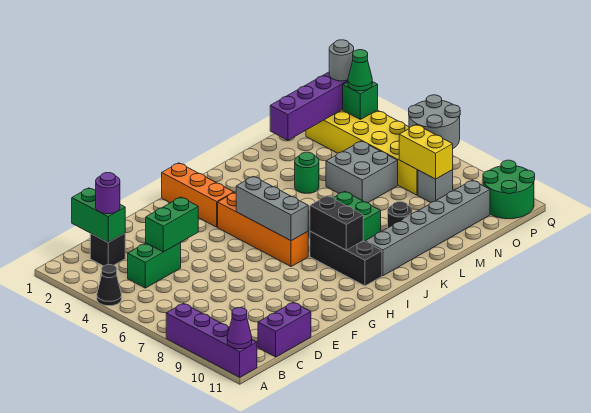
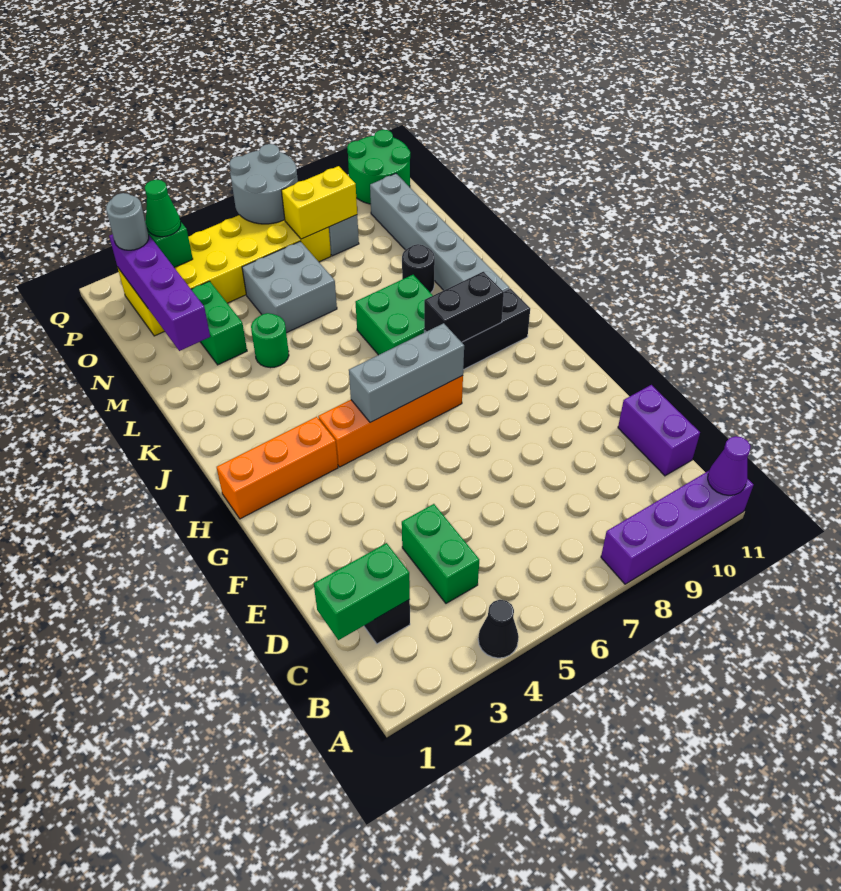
purple round brick C2 level 3 -> none
green brick D4:E4 level 2 -> green brick M3:N3 level 1

